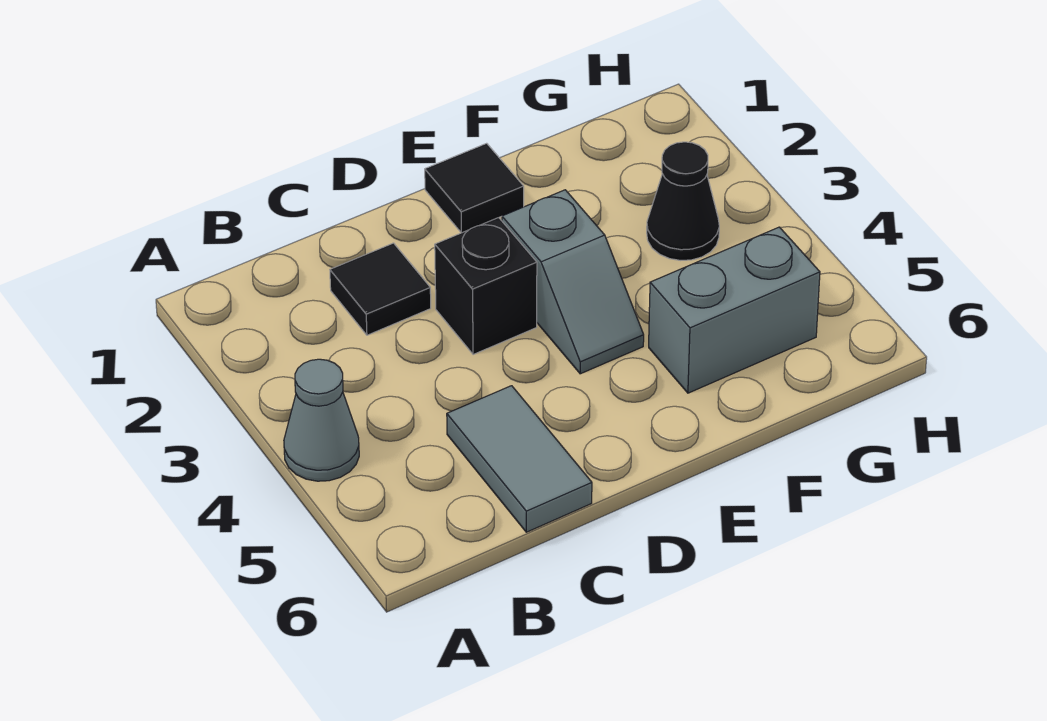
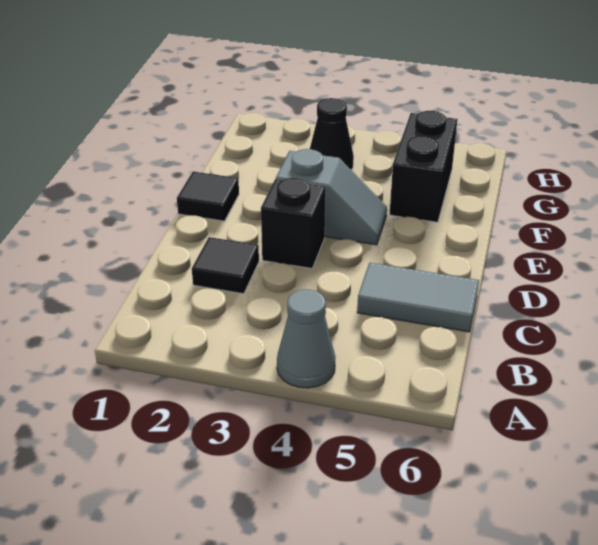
grey brick F5:G5 level 1 -> black brick F5:G5 level 1

